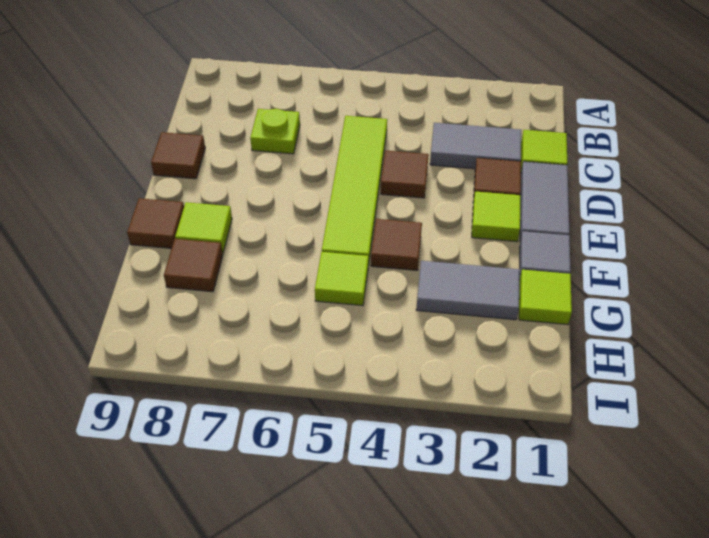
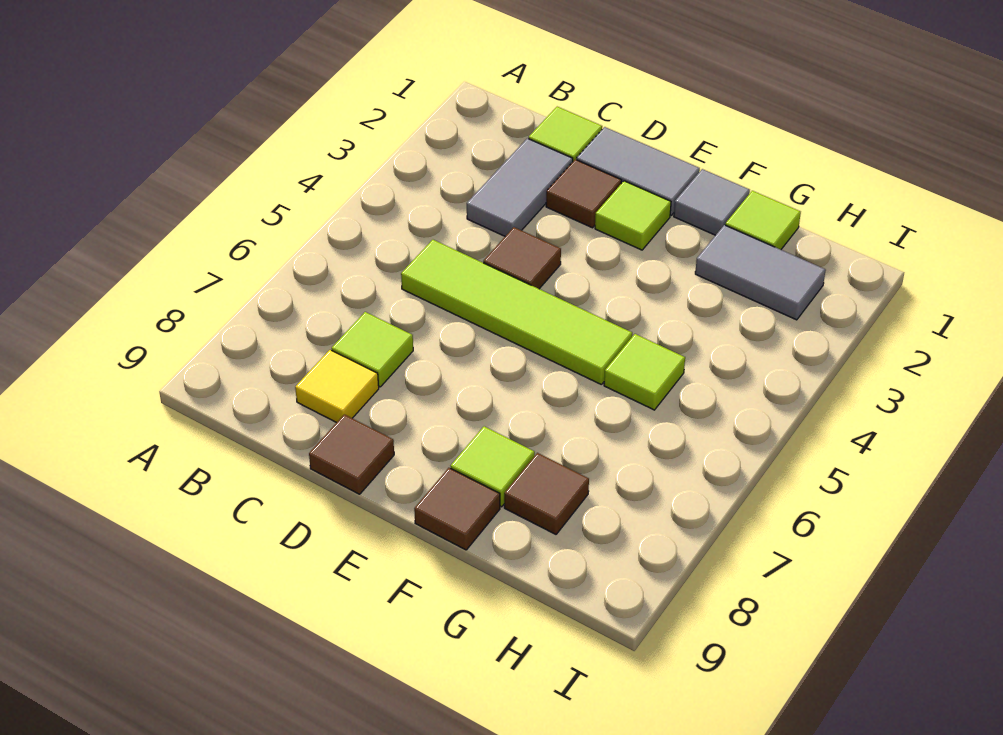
lime plate C7 level 1 -> lime tile C7 level 1
none -> yellow tile C8 level 1
brown tile F4 level 1 -> none
grey tile G2:G3 level 1 -> grey tile G2:H2 level 1

